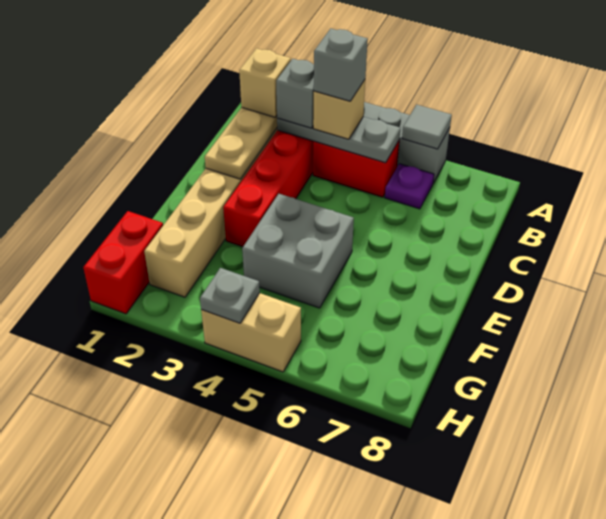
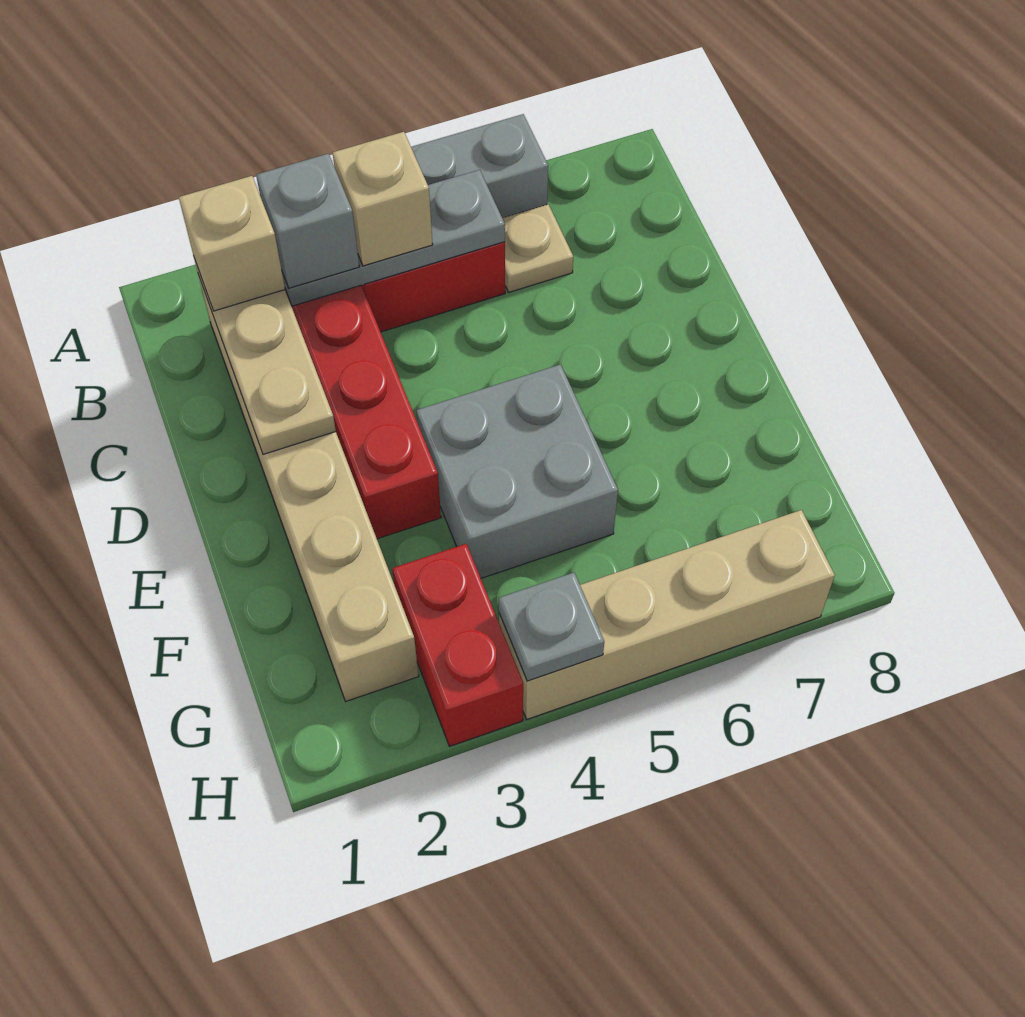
grey tile A6 level 2 -> none
grey brick B4 level 4 -> none
purple plate B6 level 1 -> tan plate B6 level 1
red brick G1:H1 level 1 -> red brick G3:H3 level 1
tan brick H4:H5 level 1 -> tan brick H4:H7 level 1

